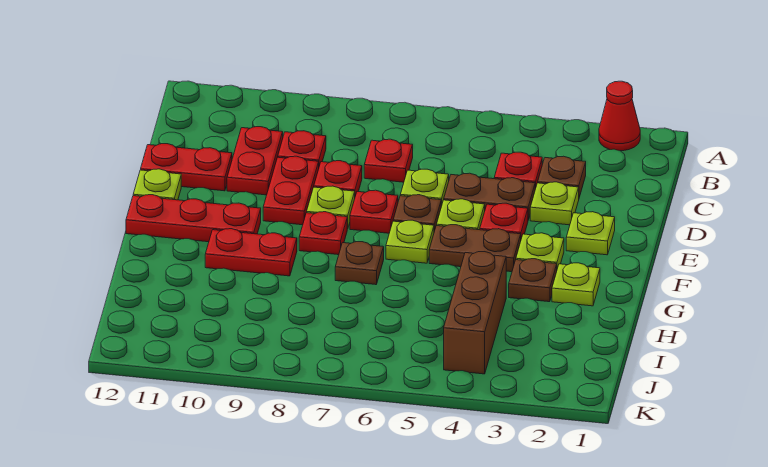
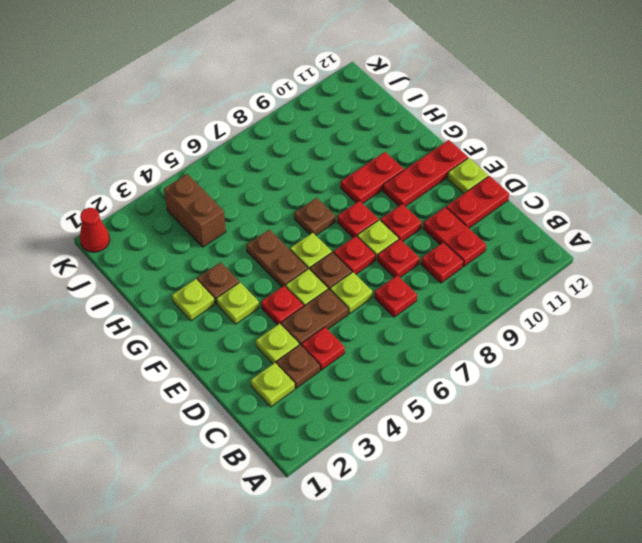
red cone A2 level 1 -> red cone K1 level 1
red plate D9:E9 level 1 -> red plate E9 level 1
lime plate E2 level 1 -> lime plate C2 level 1
brown plate F4:F5 level 1 -> brown plate F5:G5 level 1
brown brick H4:J4 level 1 -> brown brick I4:J4 level 1

